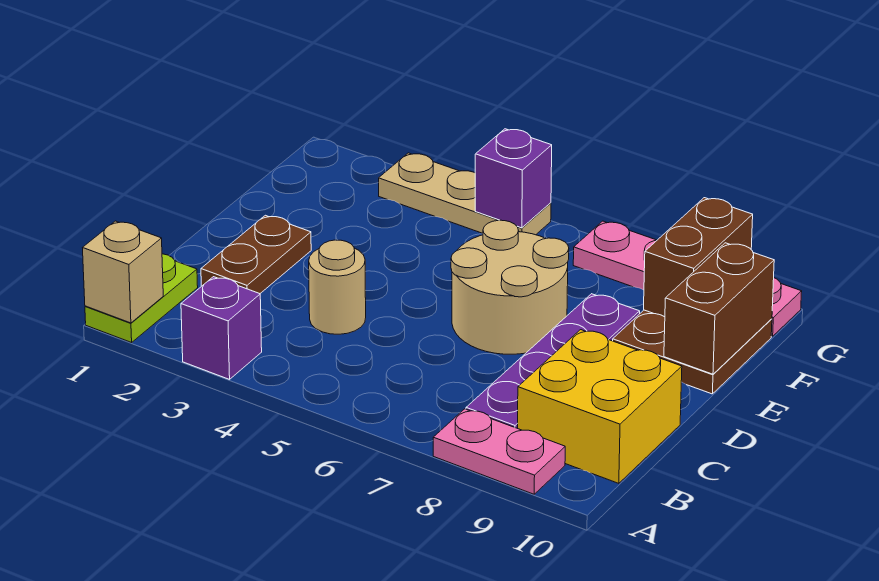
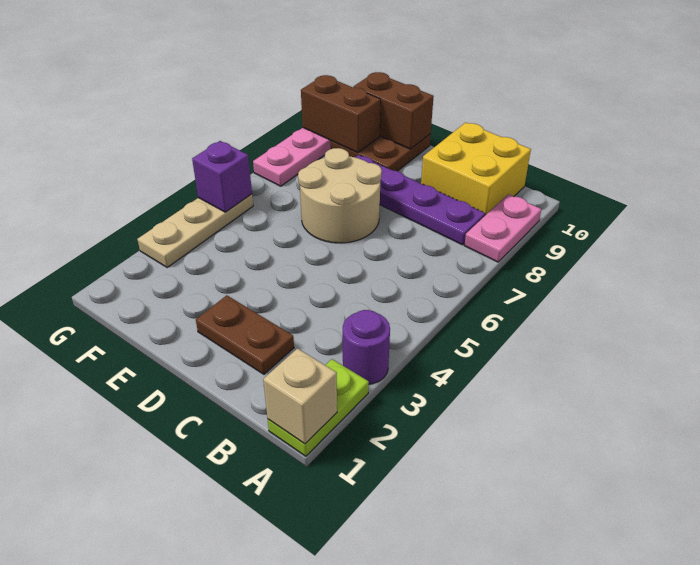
lime plate A1:B1 level 1 -> lime plate A1:A2 level 1
purple brick A3 level 1 -> purple round brick A3 level 1
tan round brick C4 level 1 -> none

